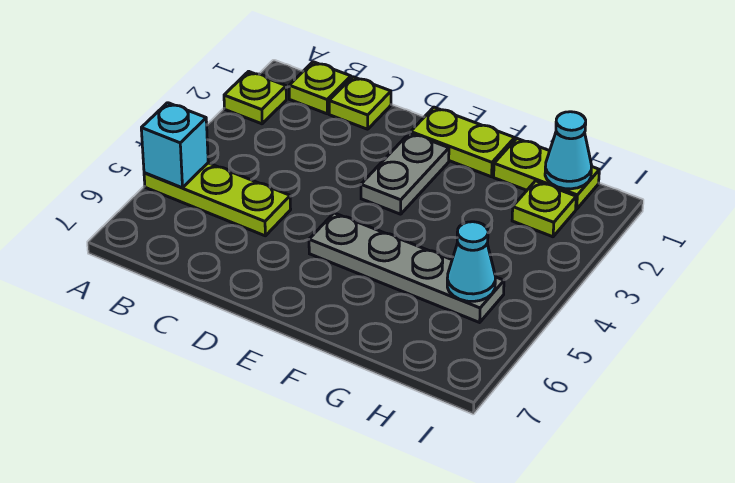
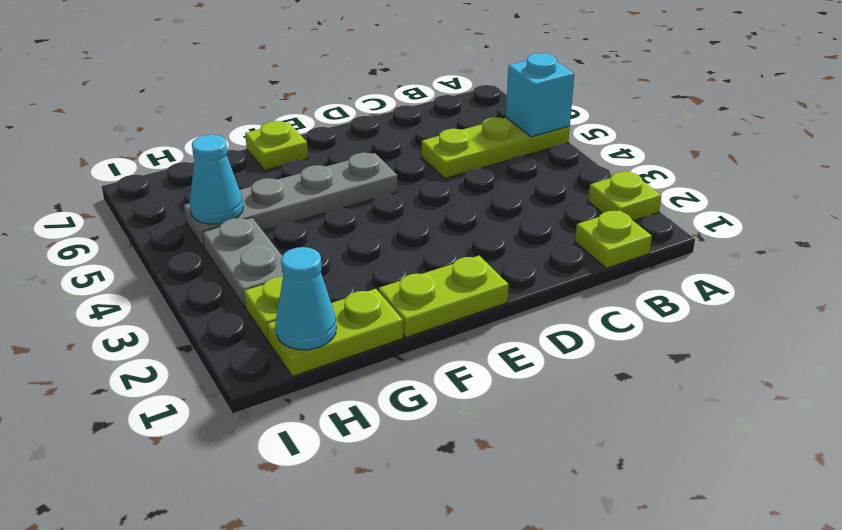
lime plate C1 level 1 -> lime plate F7 level 1
grey plate E2:E3 level 1 -> grey plate H3:H4 level 1

